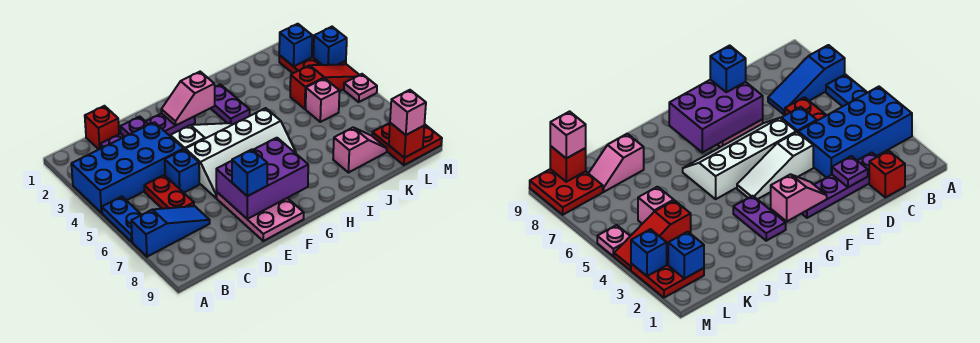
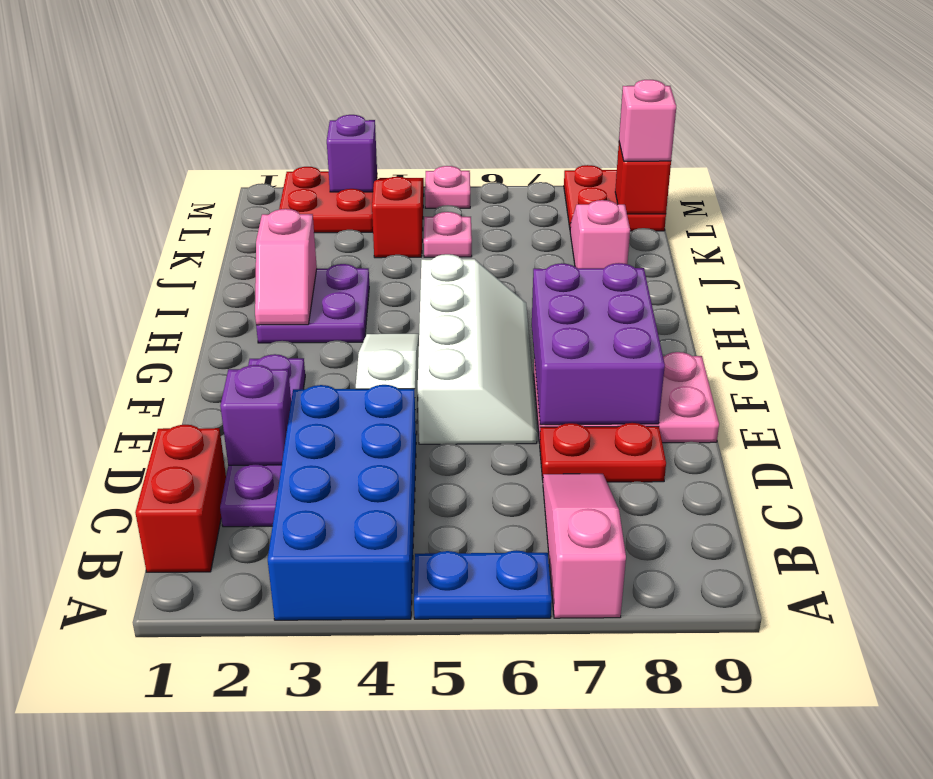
blue slope A7:C7 level 1 top A -> pink slope A7:C7 level 1 top A
red brick C1 level 1 -> red brick B1:C1 level 1
red plate C5:C6 level 1 -> red plate D7:D8 level 1
purple plate D2 level 2 -> purple brick D2 level 2
blue brick D5 level 1 -> none
blue brick E8 level 3 -> none
pink slope F2:G2 level 2 top G -> pink slope H2:I2 level 2 top I
purple plate H2:H3 level 1 -> purple plate H2:I3 level 1
pink brick K5 level 1 -> pink plate K5 level 1
blue brick L2 level 2 -> none
blue brick M3 level 2 -> purple brick M3 level 2

